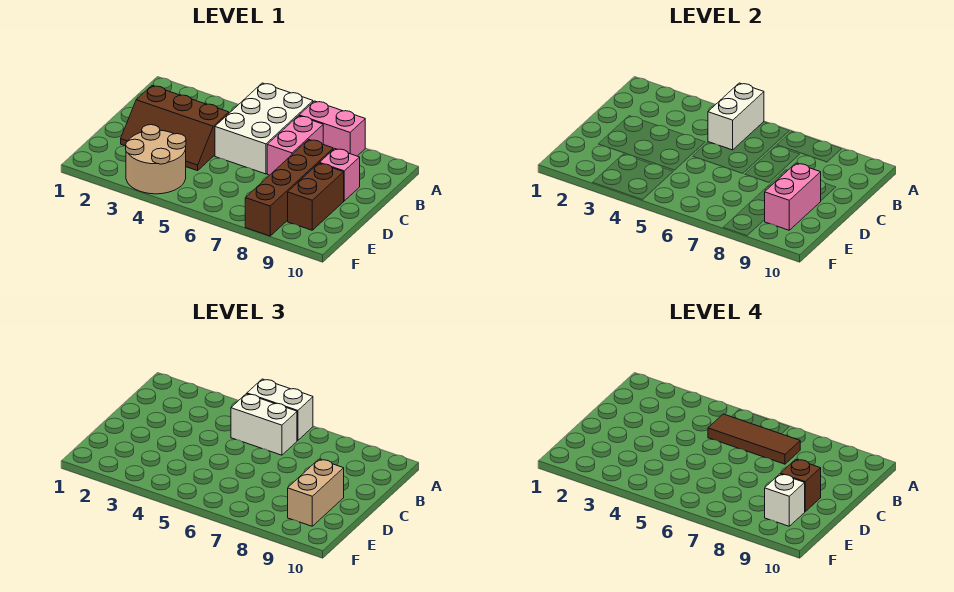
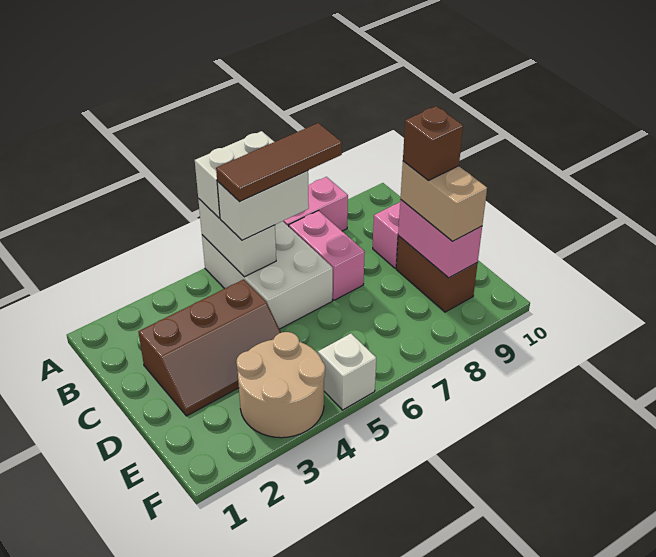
brown brick C8:F8 level 1 -> none
white brick E9 level 4 -> white brick F5 level 1

